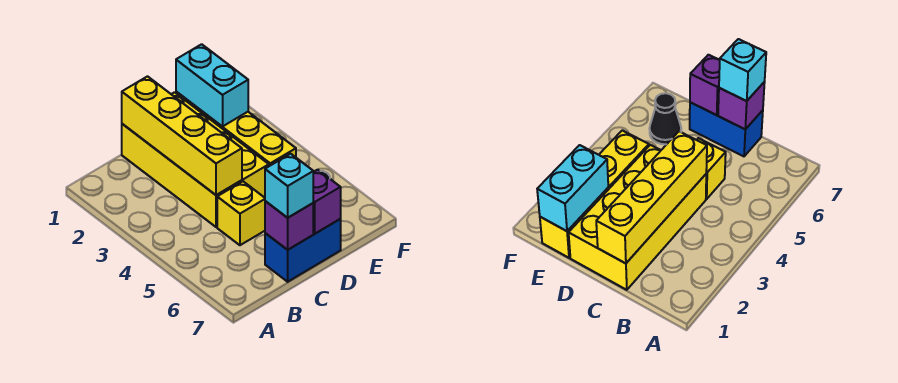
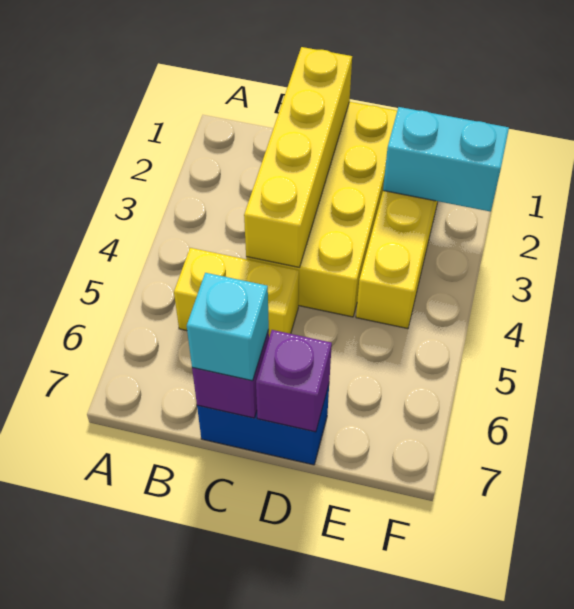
yellow brick C5 level 1 -> yellow brick B5:C5 level 1
cyan brick E1:E2 level 2 -> cyan brick E2:F2 level 2
black cone E6 level 1 -> none

